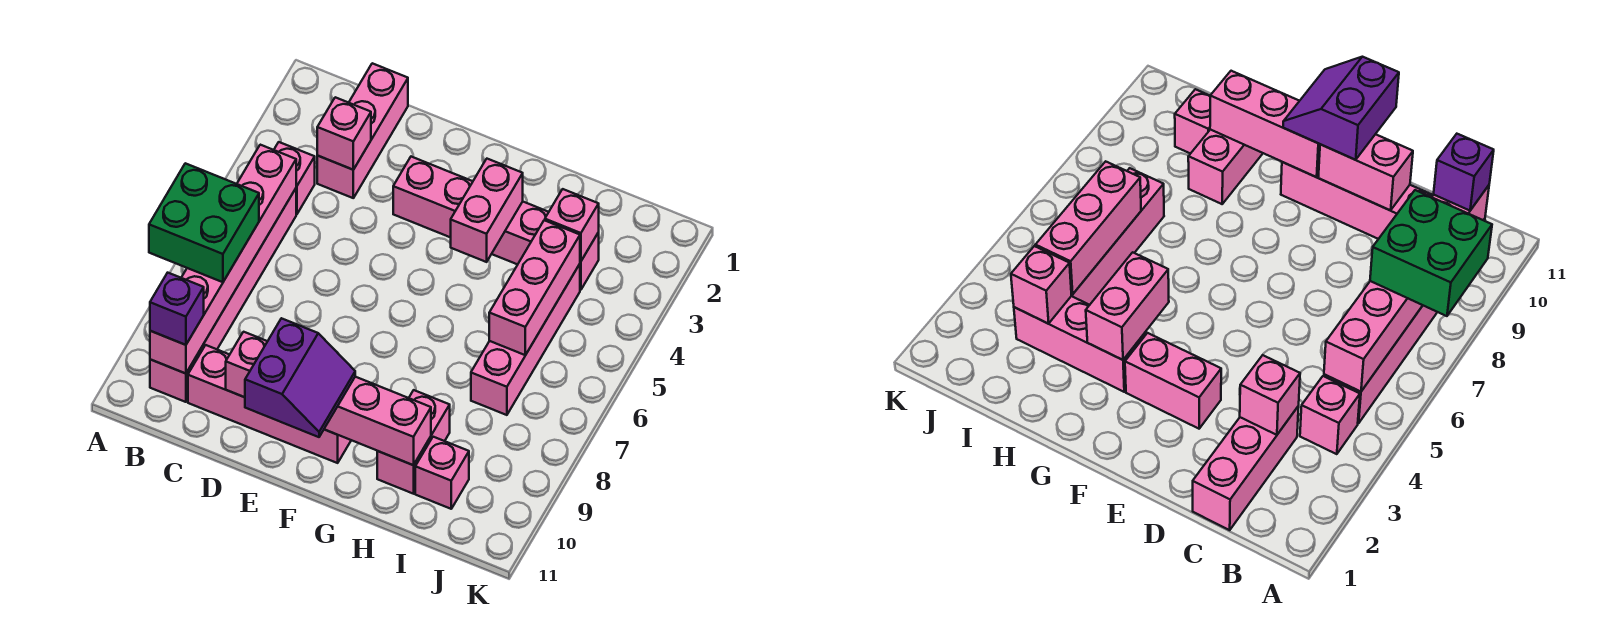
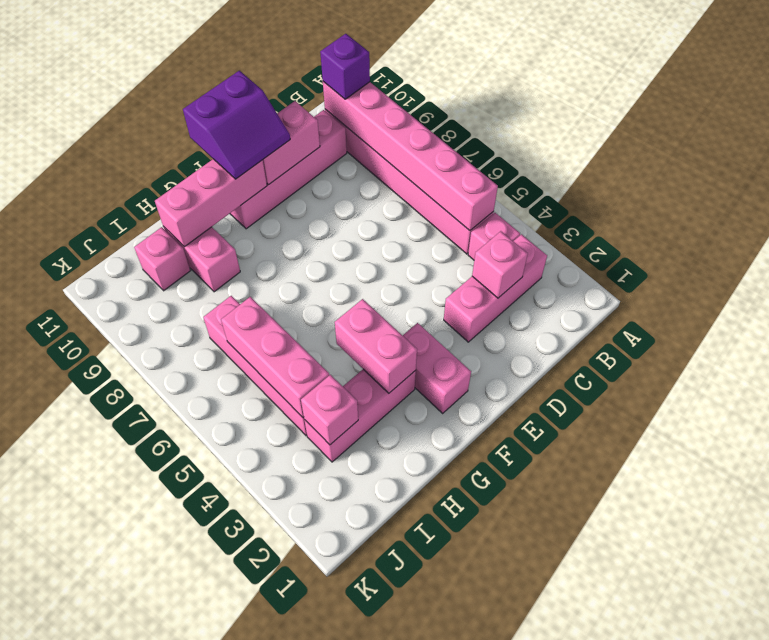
green brick A7:B8 level 3 -> none
pink brick C1:C3 level 1 -> pink brick B3:D3 level 1
pink brick E3:F3 level 1 -> pink brick F2:F3 level 1
purple slope E10:F11 level 3 top E -> purple slope E10:F11 level 3 top 11

